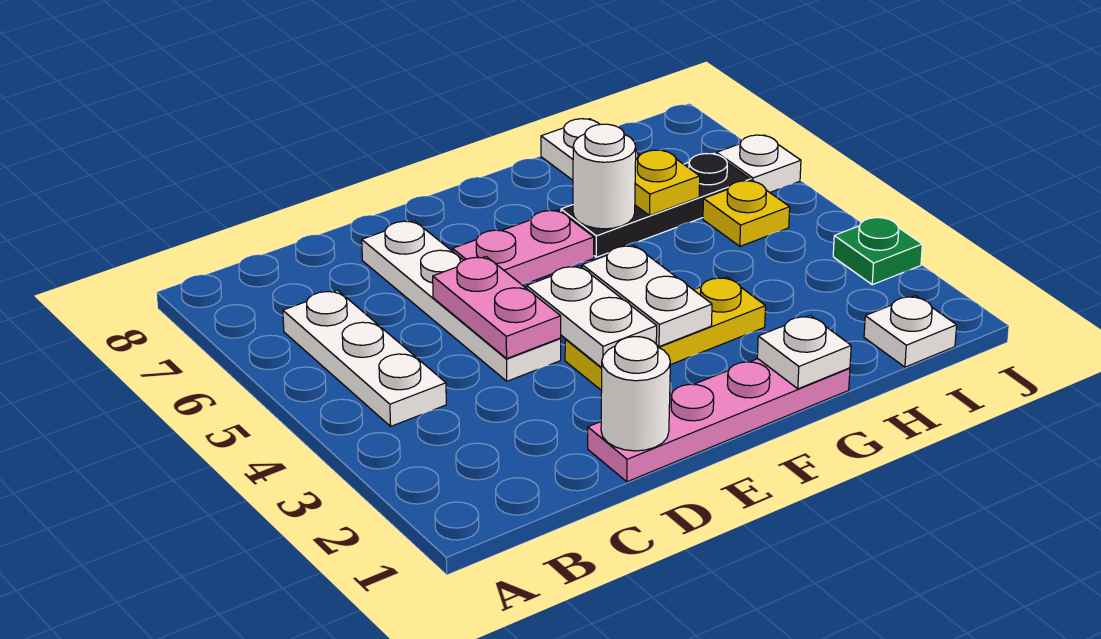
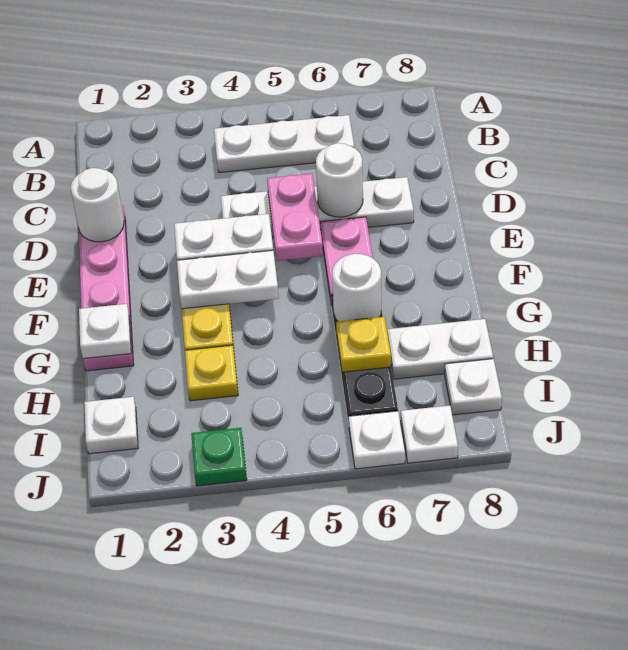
pink plate D4:D5 level 2 -> pink plate D5:E5 level 2
none -> white round brick D6 level 2
yellow plate I5 level 1 -> yellow plate H3 level 1
none -> white plate I8 level 1
none -> white plate J7 level 1

